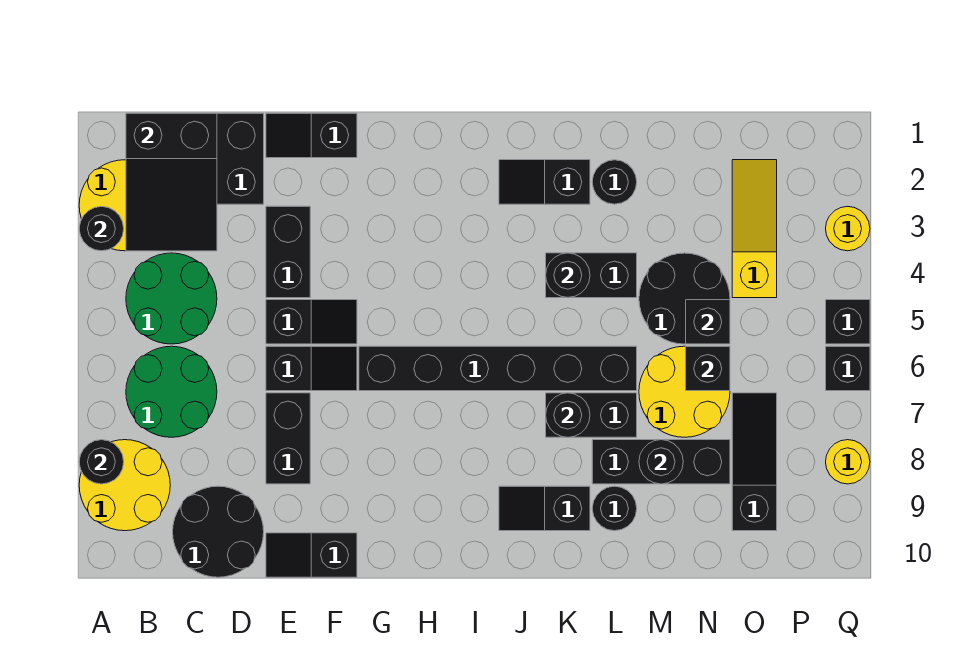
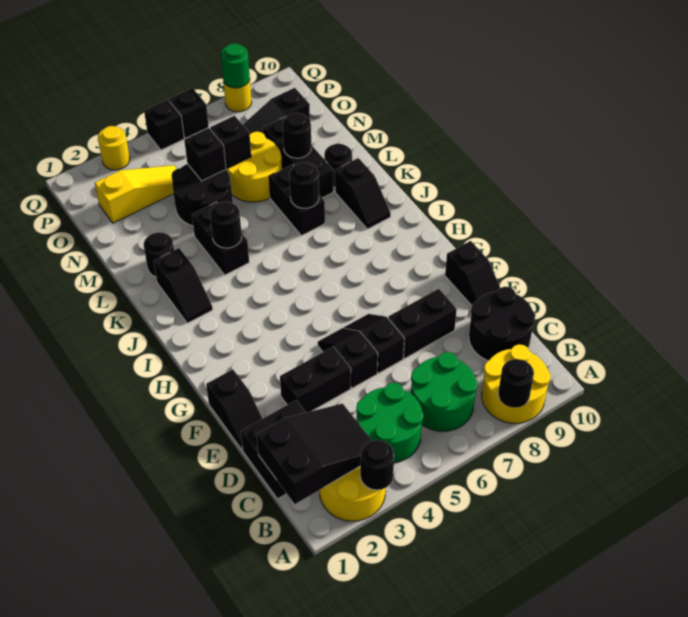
black brick G6:L6 level 1 -> none
yellow slope O2:O4 level 1 top 4 -> yellow slope O2:O4 level 1 top 2
none -> green round brick Q8 level 2

